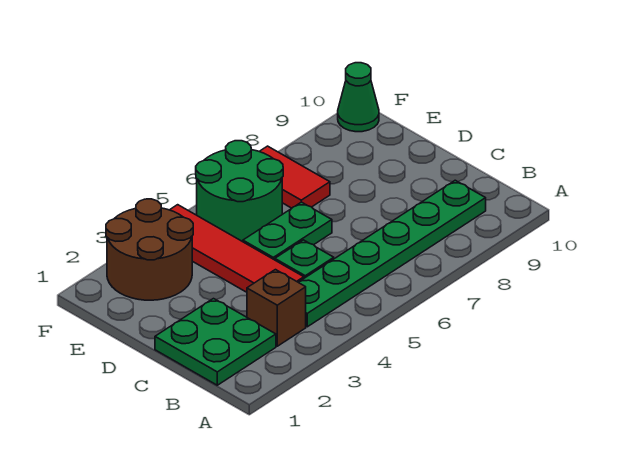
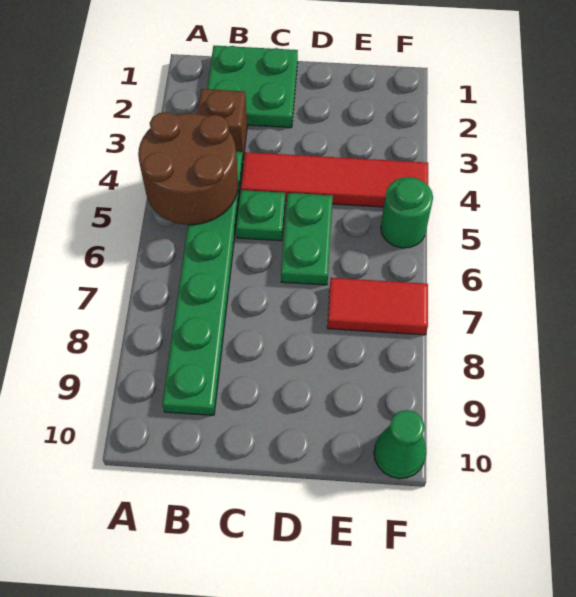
brown round brick E2:F3 level 1 -> brown round brick A4:B5 level 2
green round brick E5:F6 level 1 -> green round brick F5 level 1

